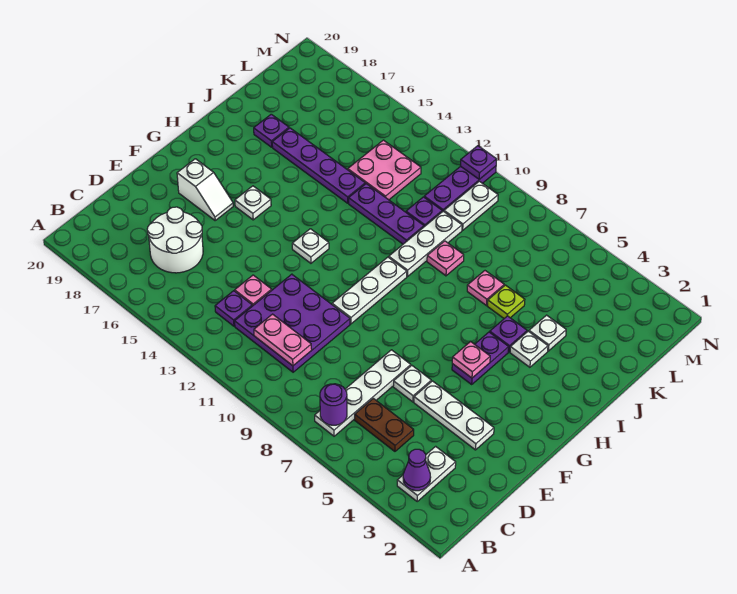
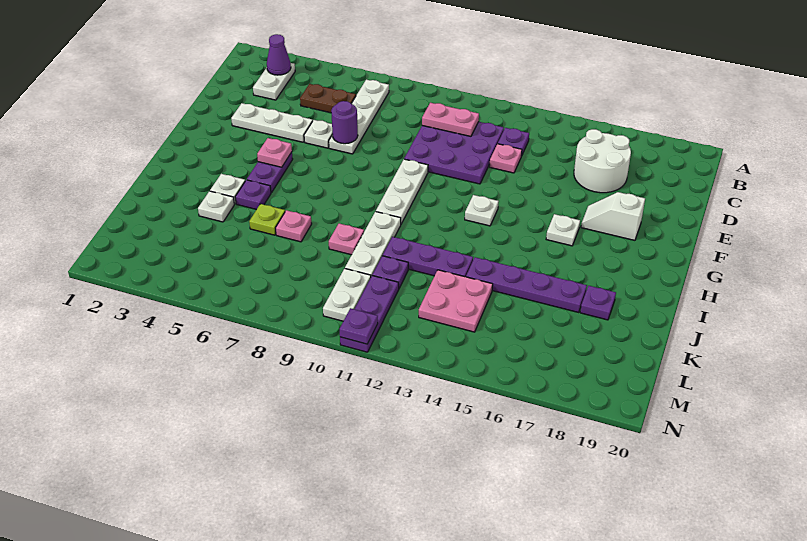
purple round brick B7 level 2 -> purple round brick E7 level 2

